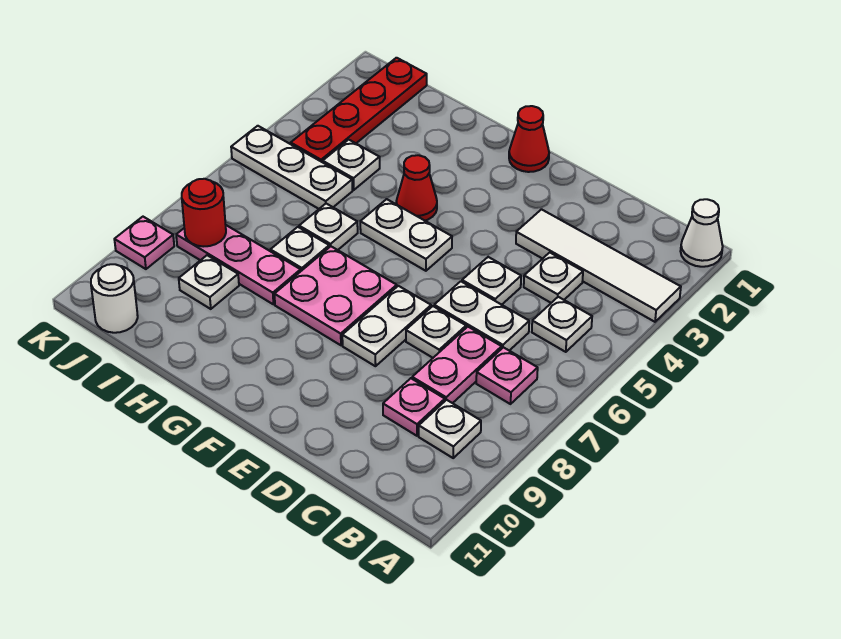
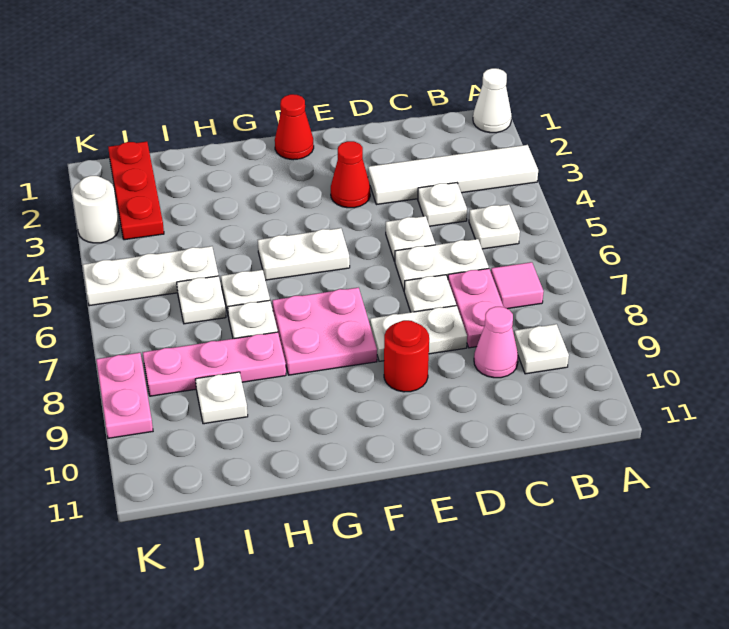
pink plate B7 level 1 -> pink tile B7 level 1
pink plate C9 level 1 -> pink cone C9 level 1
white plate E7:E8 level 1 -> white plate D8:E8 level 1
red cone G4 level 1 -> red cone E3 level 1
white plate I4 level 1 -> white plate I6 level 1
red plate J1:J4 level 1 -> red plate J1:J3 level 1
red round brick J8 level 2 -> red round brick E9 level 1
white round brick J11 level 1 -> white round brick K3 level 1
pink plate K9 level 1 -> pink plate K8:K9 level 1

